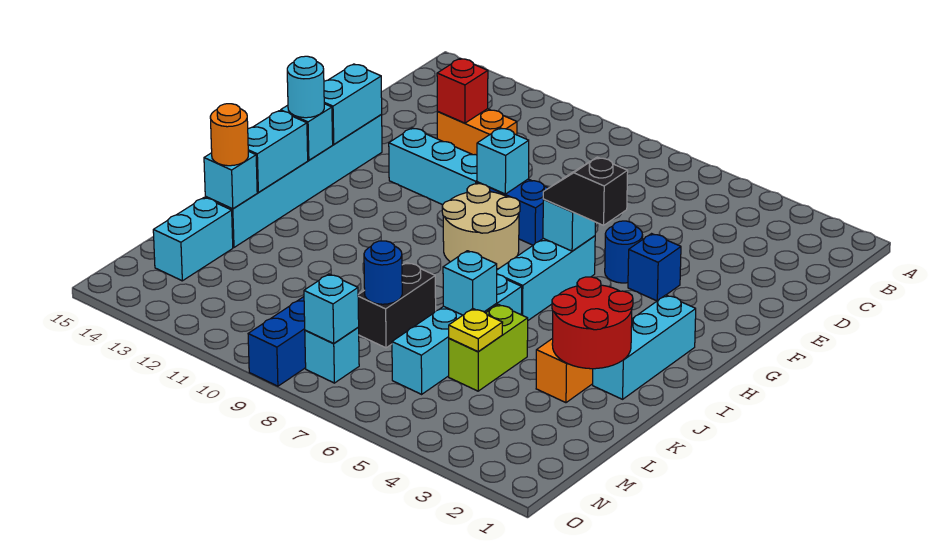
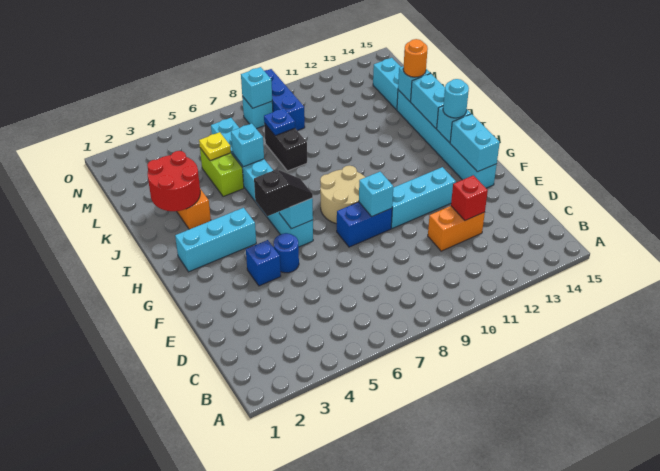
cyan brick H2:J2 level 1 -> cyan brick H2:H4 level 1
blue round brick L8 level 2 -> blue plate L8 level 2

